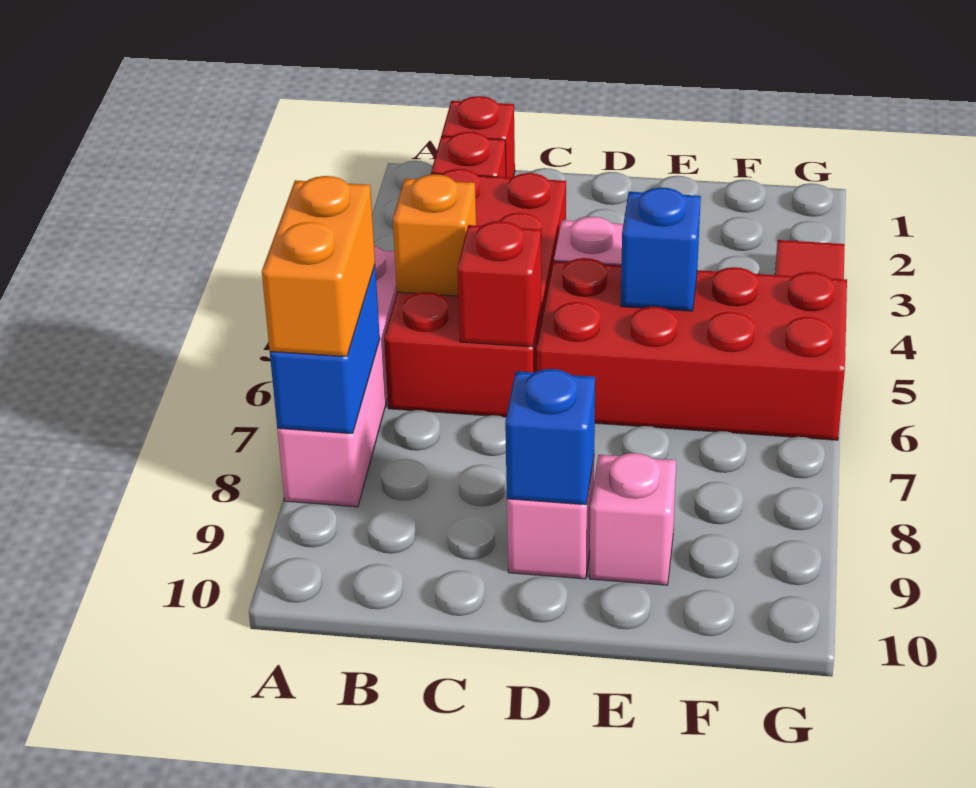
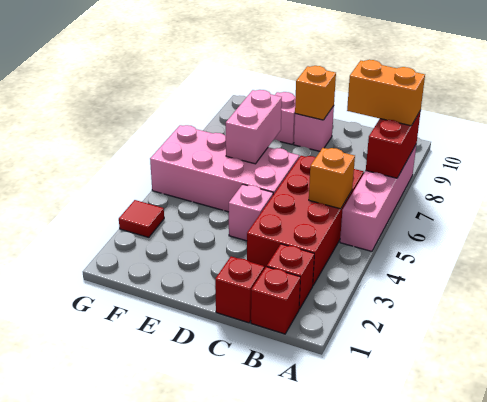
blue brick A7:A8 level 2 -> red brick A7:A8 level 2
orange brick A7:A8 level 3 -> orange brick A8:B8 level 3
red brick C6 level 2 -> red brick C1 level 1
red brick D5:G6 level 1 -> pink brick D5:G6 level 1
blue brick D9 level 2 -> orange brick D9 level 2
blue brick E5 level 2 -> none
none -> pink brick E6:E7 level 2

